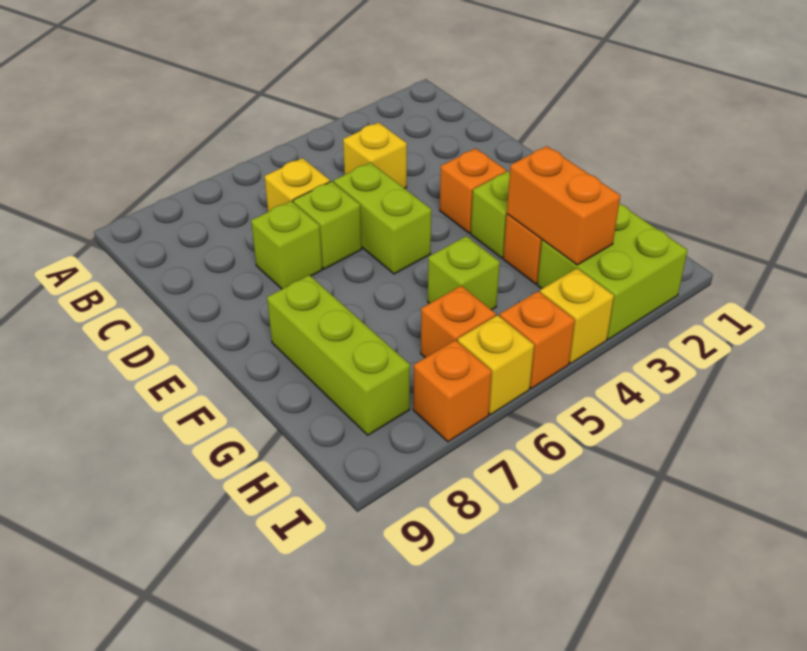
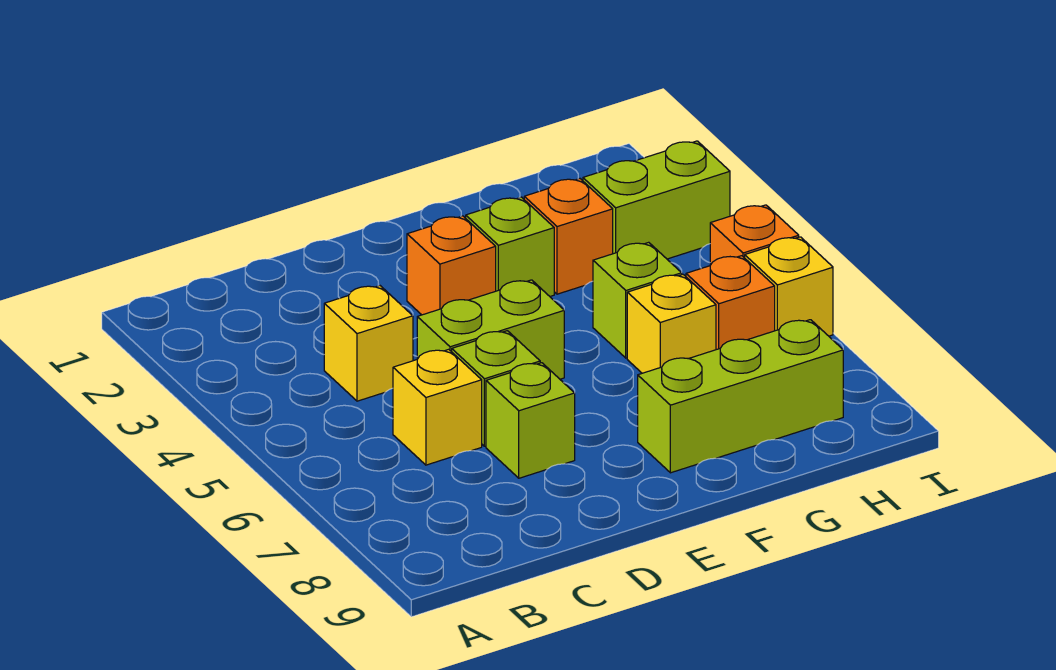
orange brick G3:H3 level 2 -> none
lime brick H2:I3 level 1 -> lime brick H3:I3 level 1
yellow brick I4 level 1 -> yellow brick G6 level 1
orange brick I7 level 1 -> none

